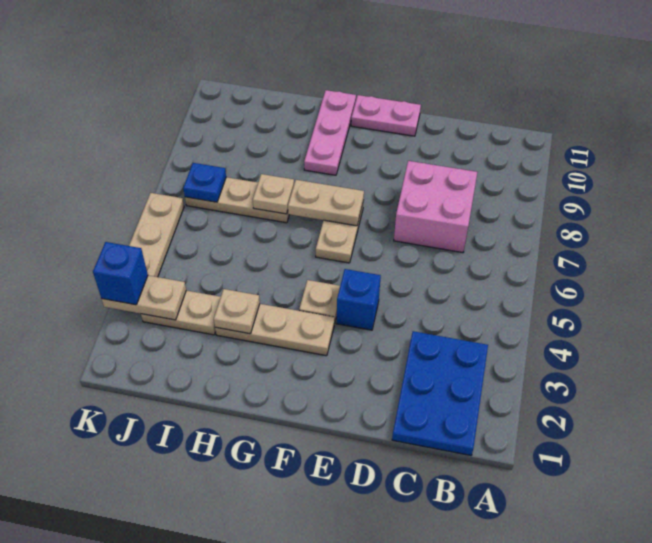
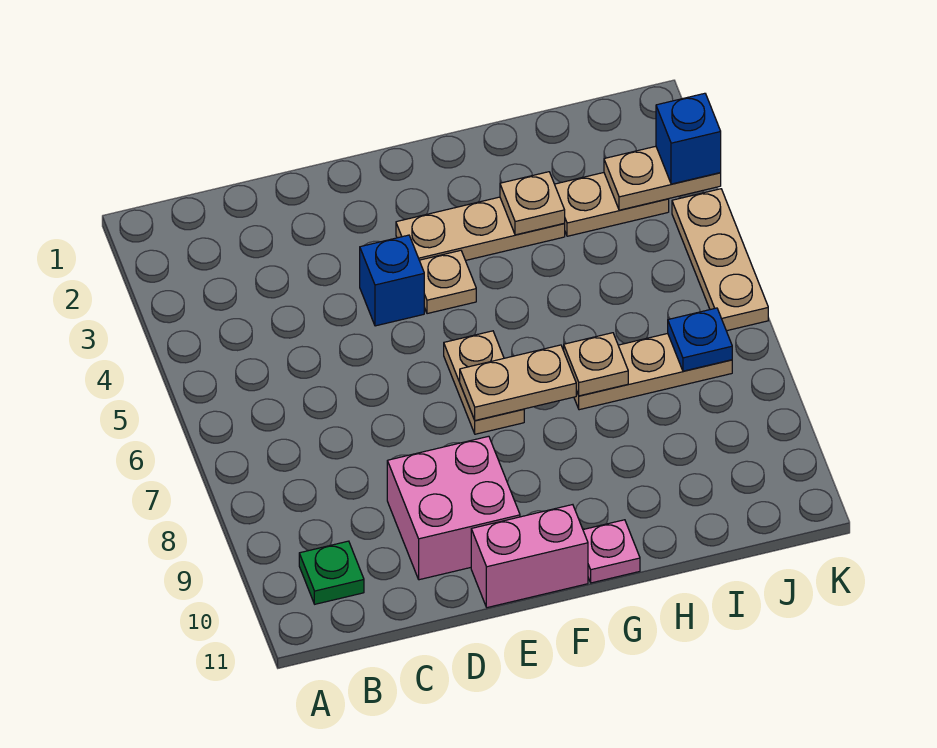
blue plate B1:C3 level 1 -> none
none -> green plate B10 level 1
pink brick C7:D8 level 1 -> pink brick D9:E10 level 1
pink plate E11:F11 level 1 -> pink brick E11:F11 level 1
pink plate G9:G11 level 1 -> pink plate G11 level 1

